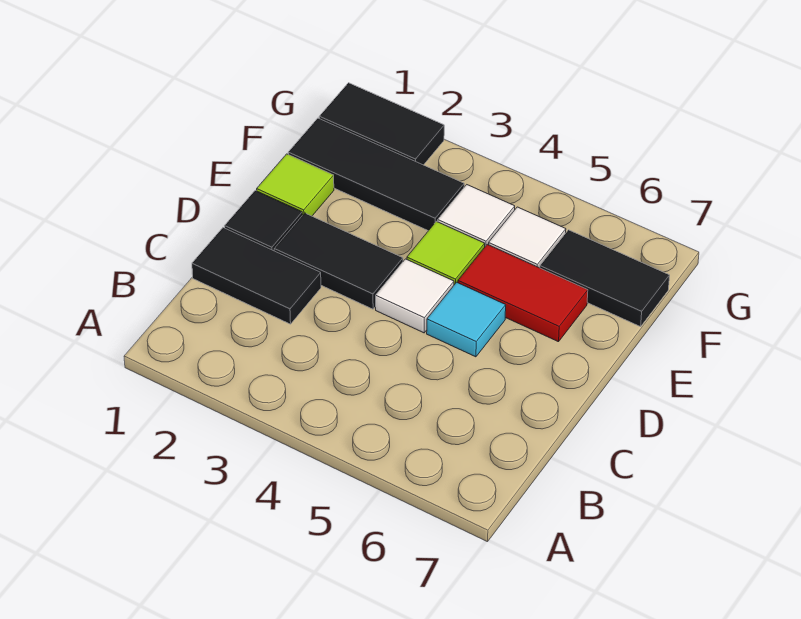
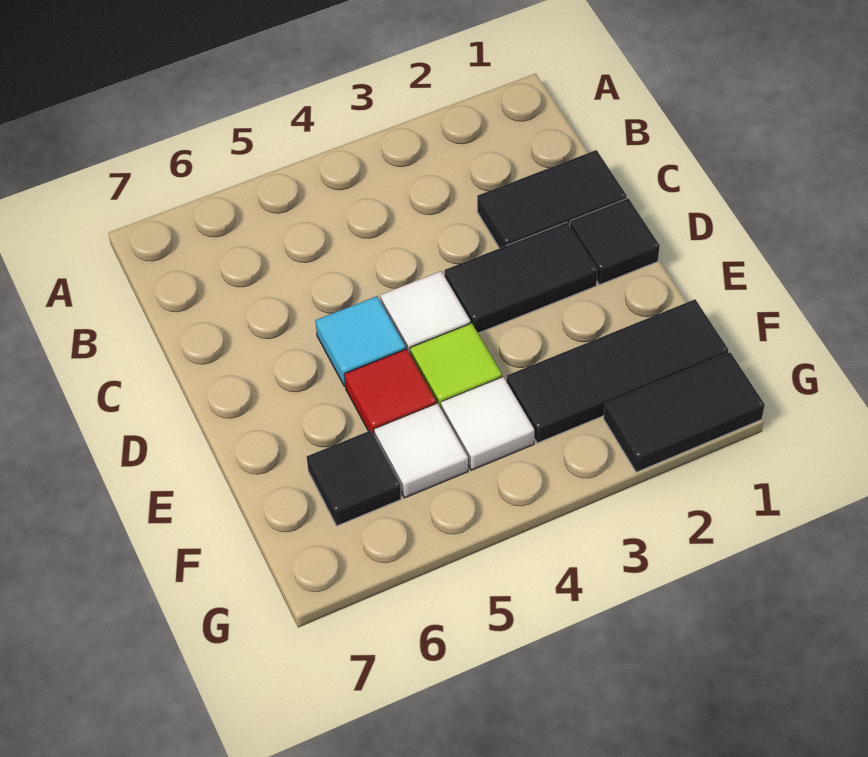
lime tile E1 level 1 -> none
red tile E5:E6 level 1 -> red tile E5 level 1
black tile F6:F7 level 1 -> black tile F6 level 1

